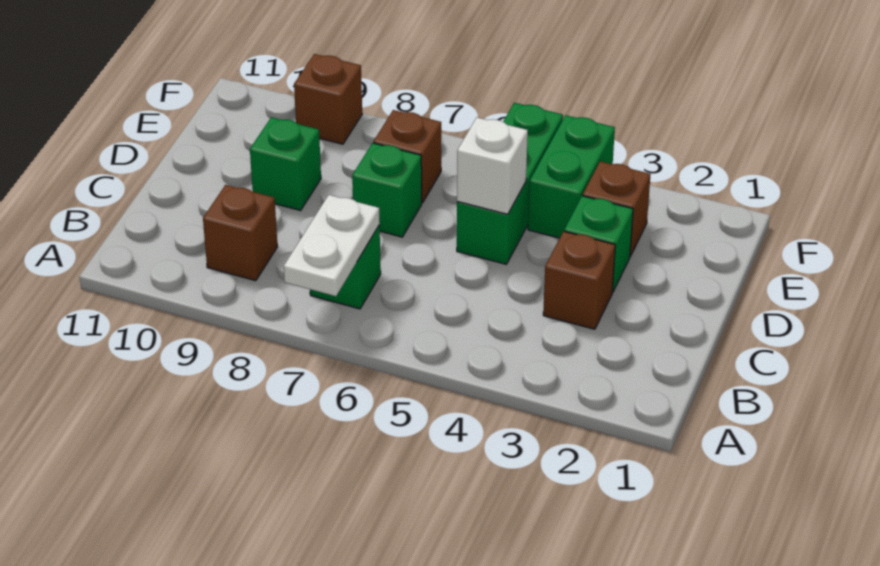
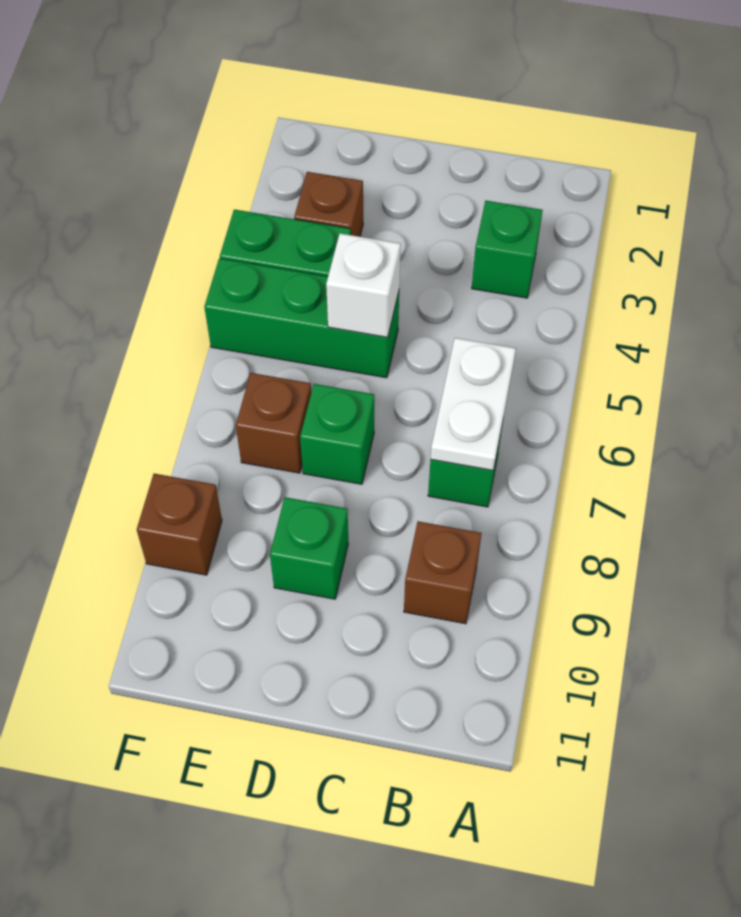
white plate A7:B7 level 2 -> white plate B6:B7 level 2
brown brick C3 level 1 -> none
green brick D3 level 1 -> green brick B3 level 1

